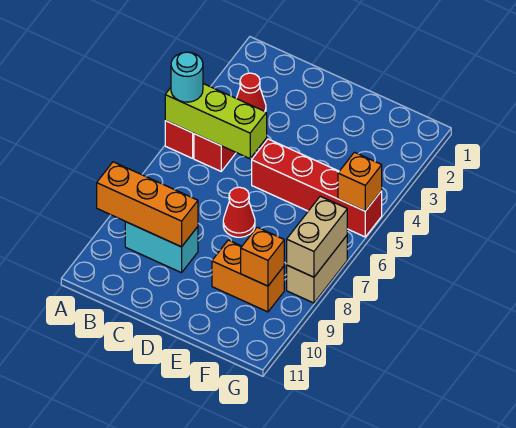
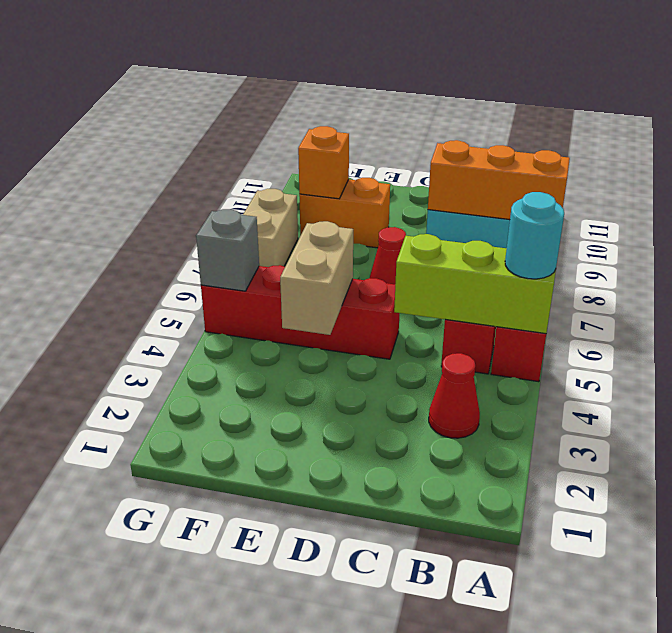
orange brick G5 level 2 -> grey brick G5 level 2
tan brick G7:G8 level 2 -> tan brick E4:E5 level 2

